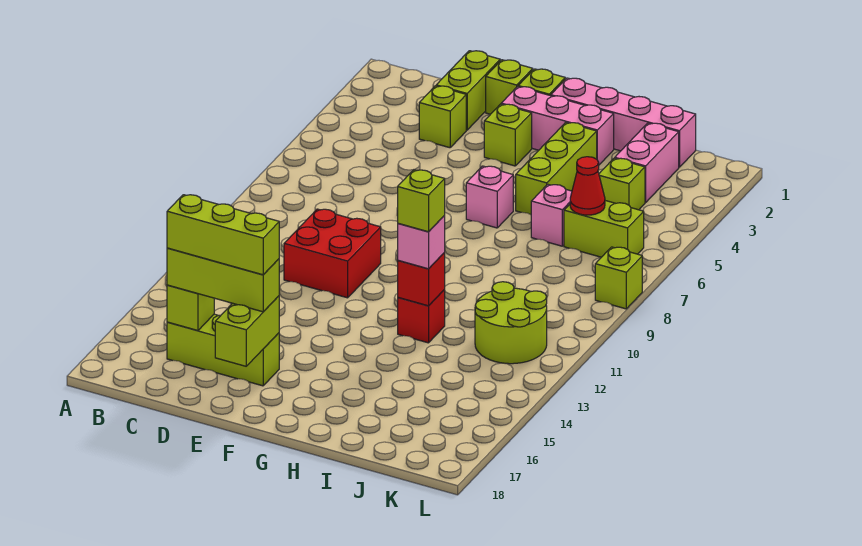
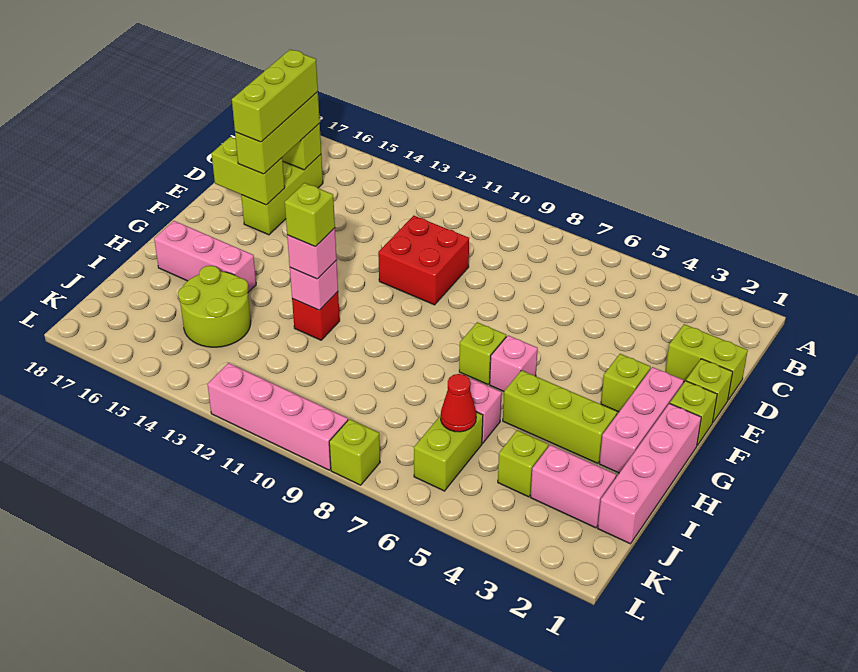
lime brick D3 level 1 -> lime brick G7 level 1
red brick H12 level 2 -> pink brick H12 level 2
none -> pink brick H15:H17 level 1
lime round brick J11:K12 level 1 -> lime round brick I14:J15 level 1
none -> pink brick L9:L12 level 1

